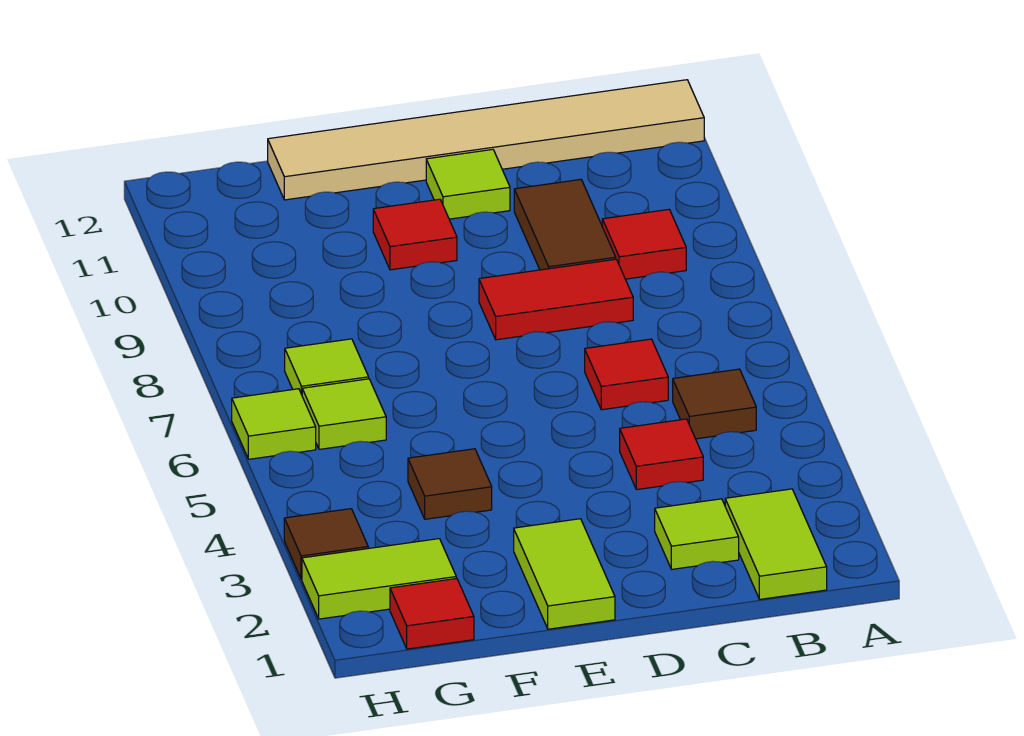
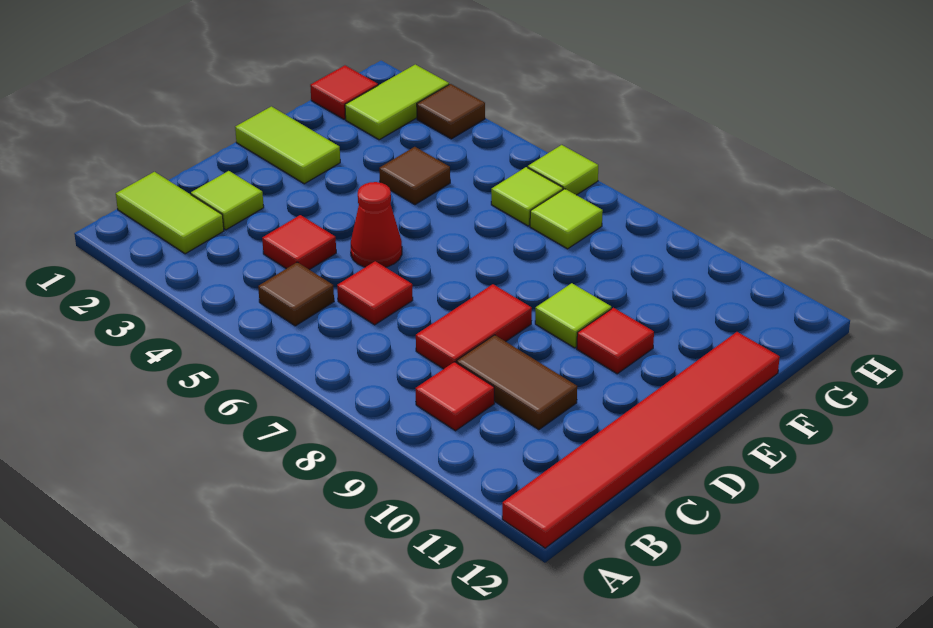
tan tile A12:F12 level 1 -> red tile A12:F12 level 1
none -> red cone D5 level 1
lime tile D11 level 1 -> lime tile E9 level 1

